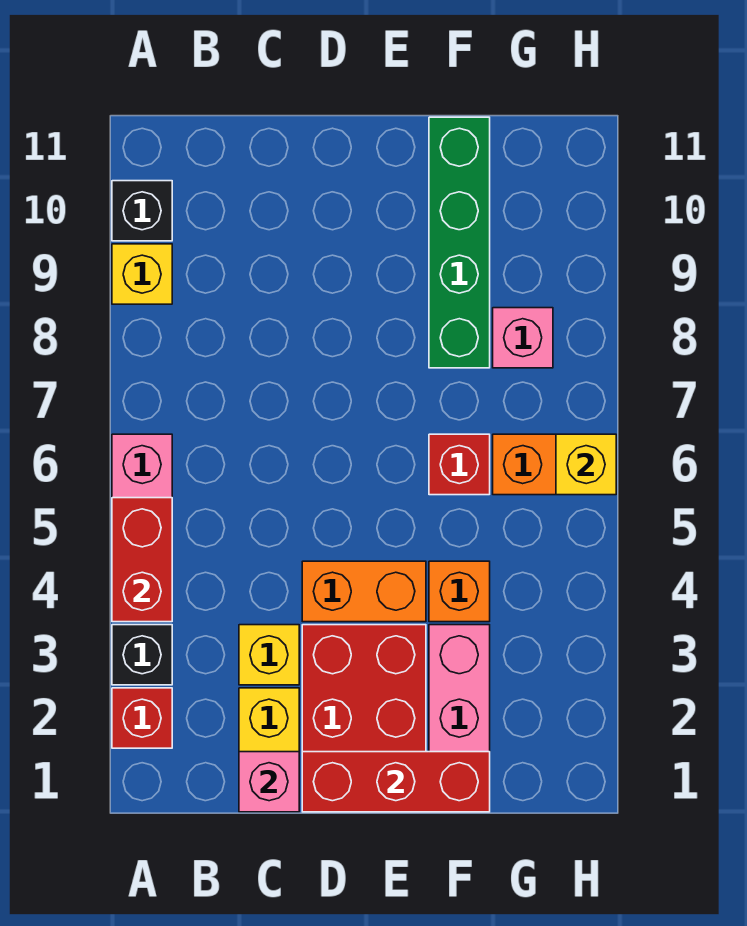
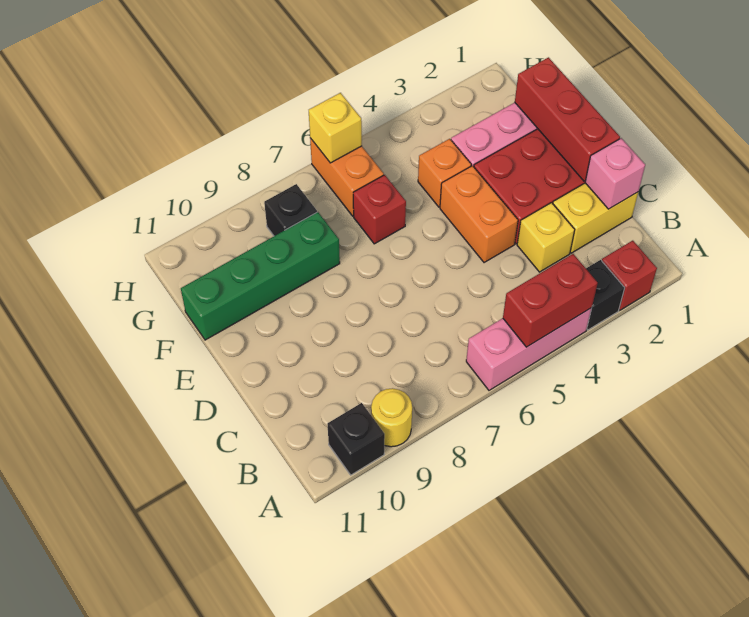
yellow brick A9 level 1 -> yellow round brick A9 level 1
pink brick G8 level 1 -> black brick G8 level 1

